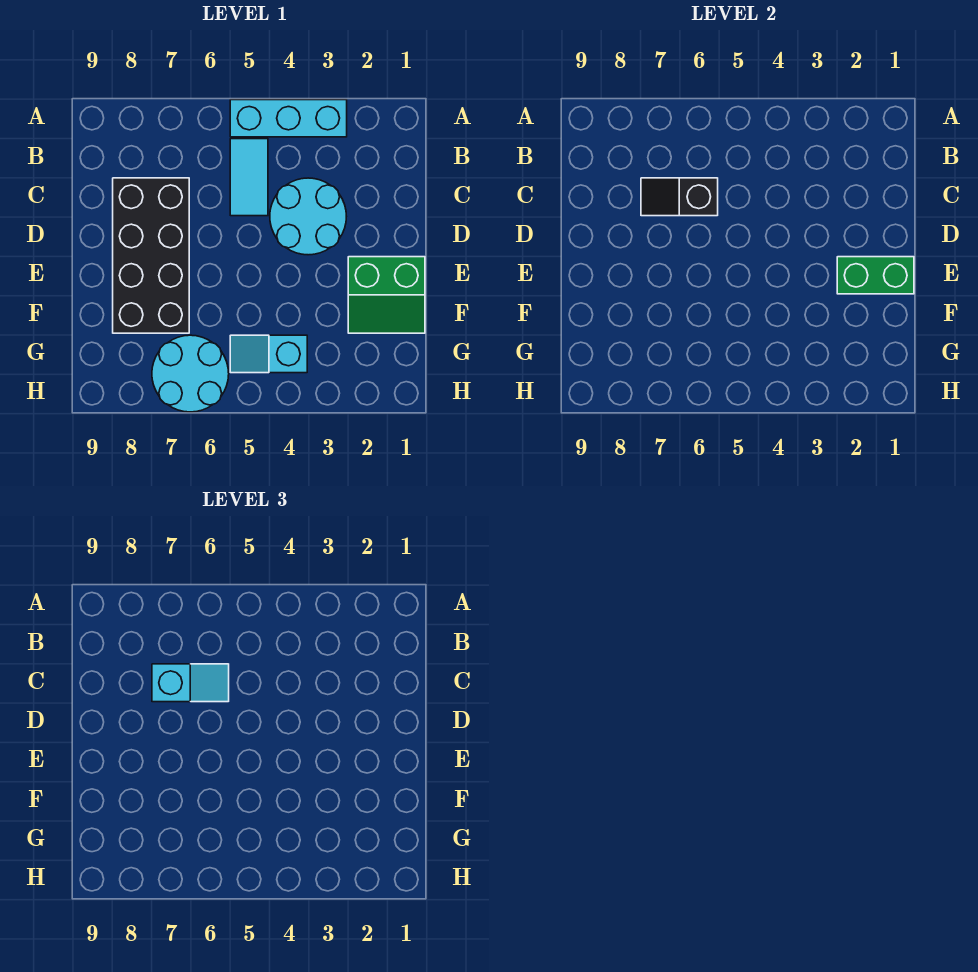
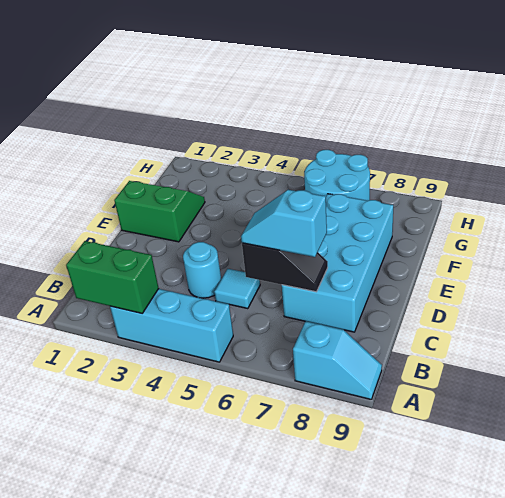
cyan tile B5:C5 level 1 -> cyan tile C5 level 1
cyan round brick C3:D4 level 1 -> cyan round brick C4 level 1
black brick C7:F8 level 1 -> cyan brick C7:F8 level 1
green brick E1:E2 level 2 -> green brick A2:A3 level 2
cyan slope G4:G5 level 1 top 4 -> cyan slope A8:A9 level 1 top 8

